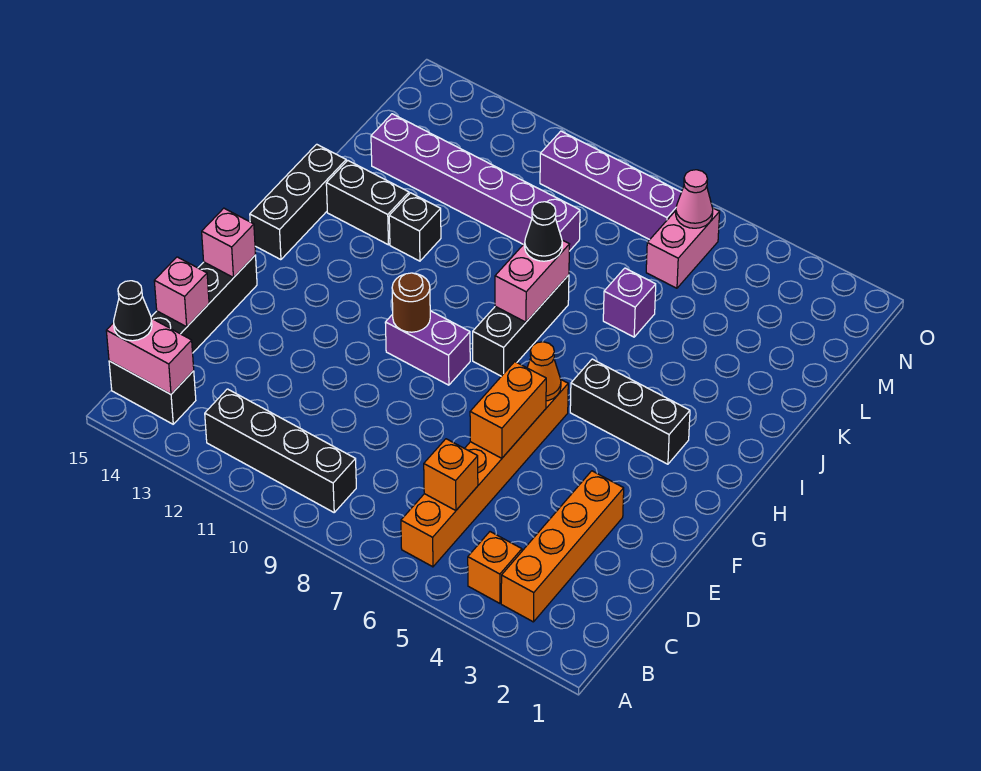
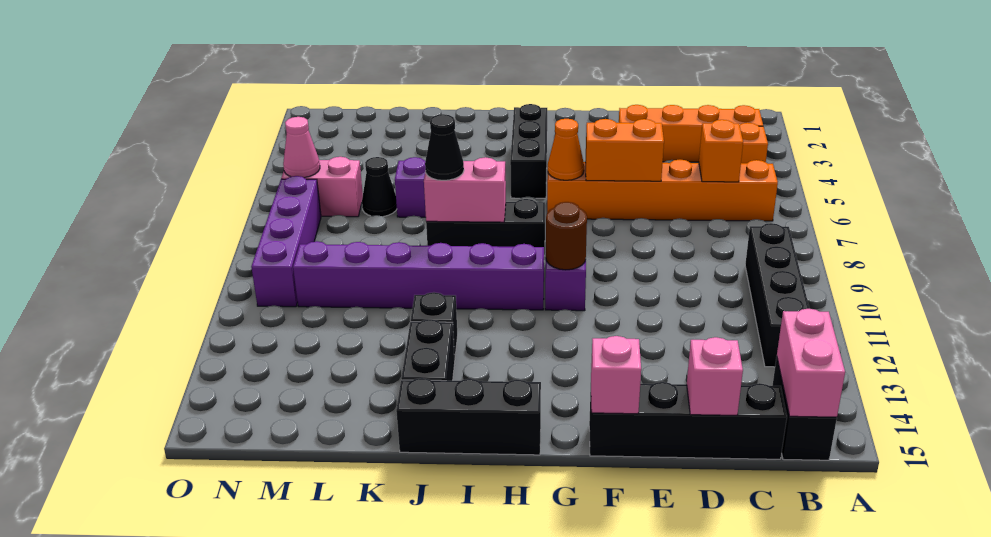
black cone B15 level 3 -> black cone L6 level 1
purple brick L9:L14 level 1 -> purple brick H10:M10 level 1

